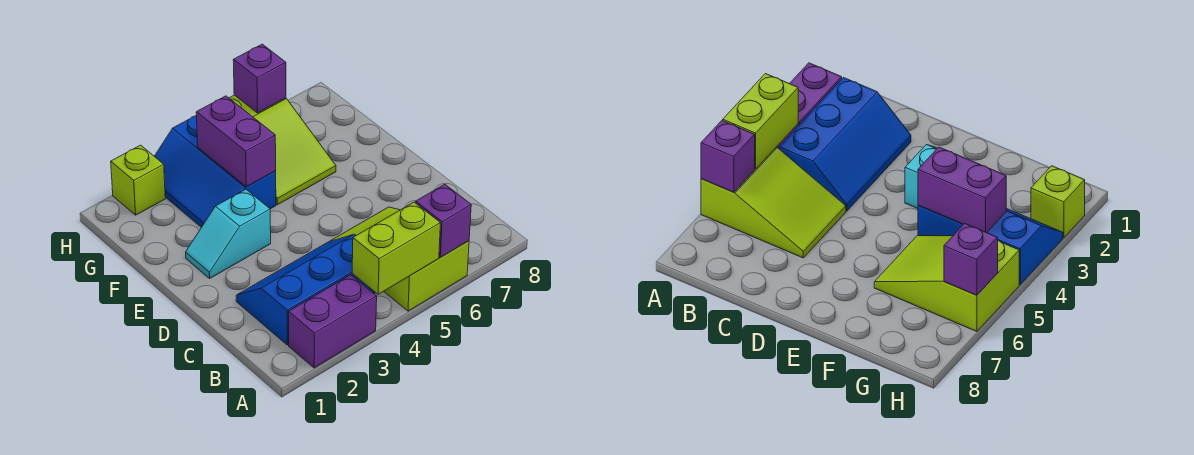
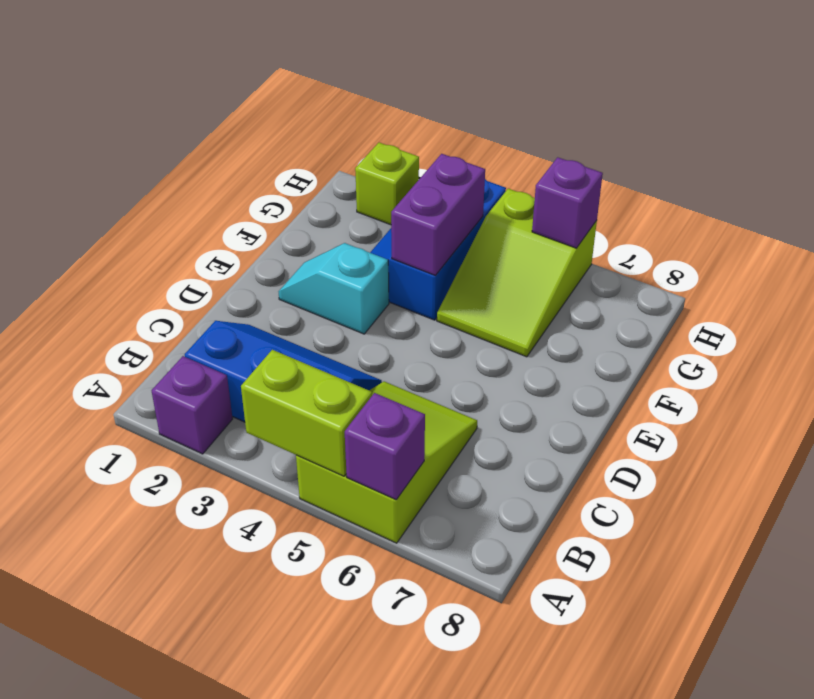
purple brick A2:A3 level 1 -> purple brick A2 level 1

